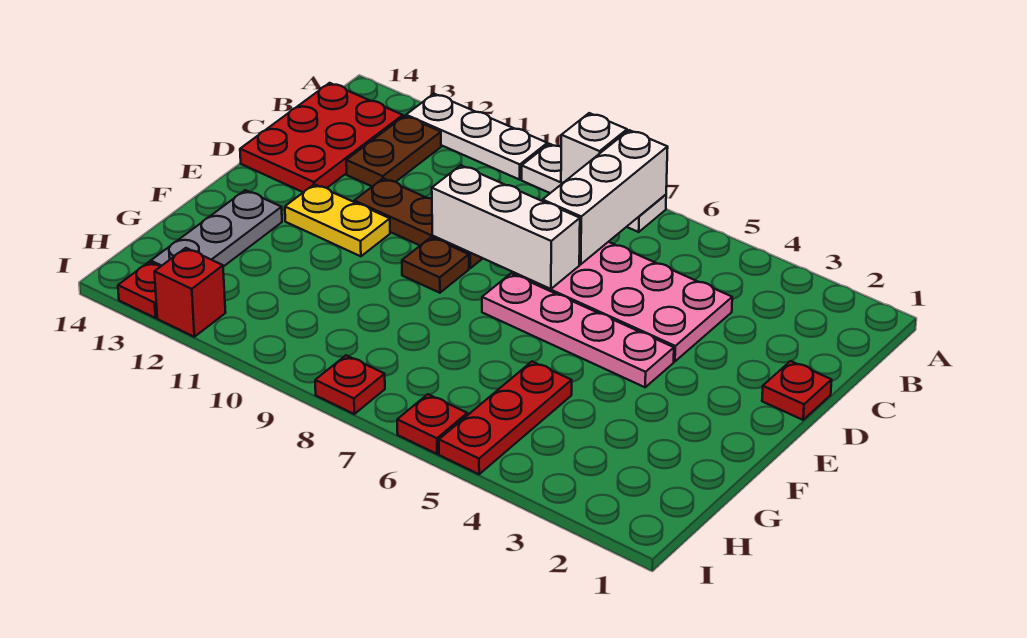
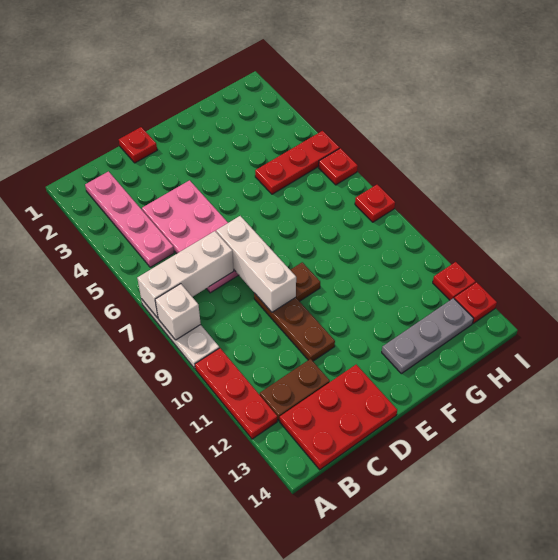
white plate A10:A12 level 1 -> red plate A10:A12 level 1
pink plate E4:E7 level 1 -> pink plate B2:B5 level 1
yellow plate E11:E12 level 1 -> none
red brick I12 level 1 -> red plate I12 level 1

